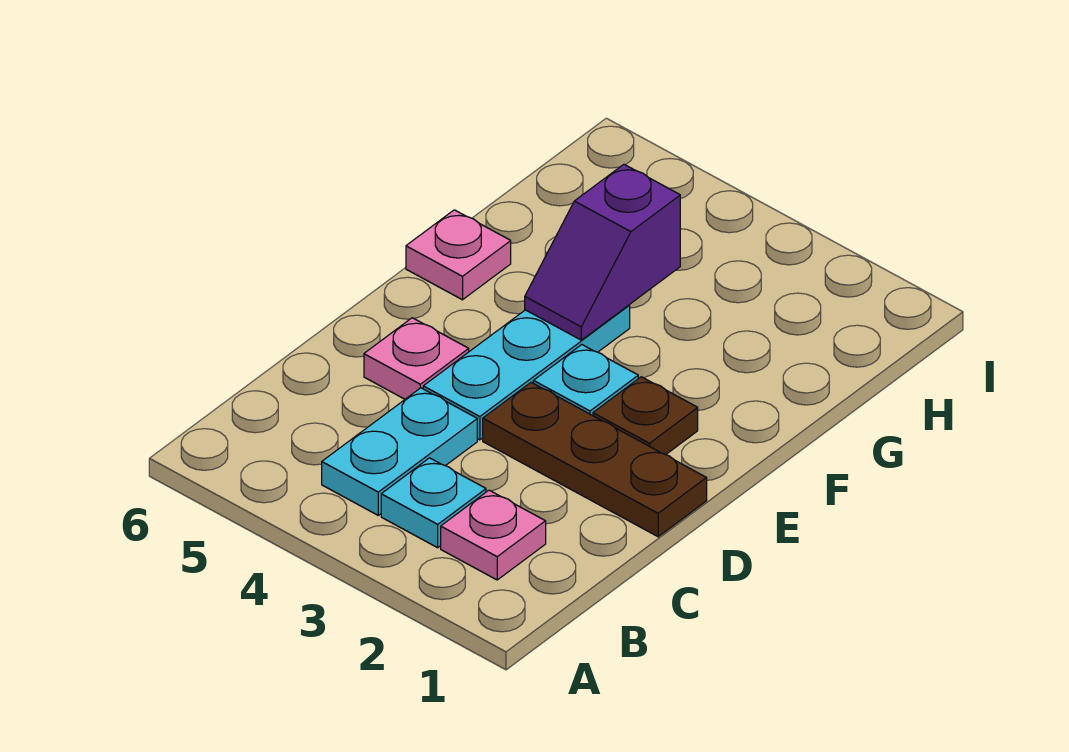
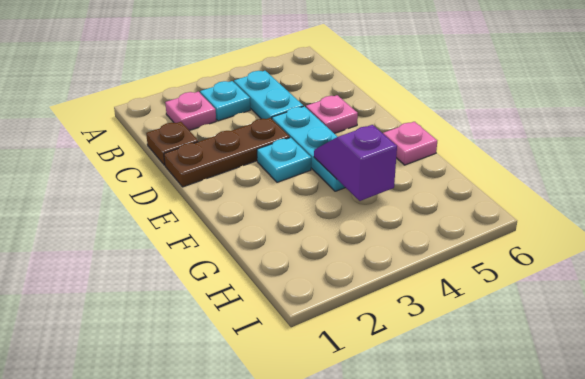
brown plate E2 level 1 -> brown plate C1 level 1

